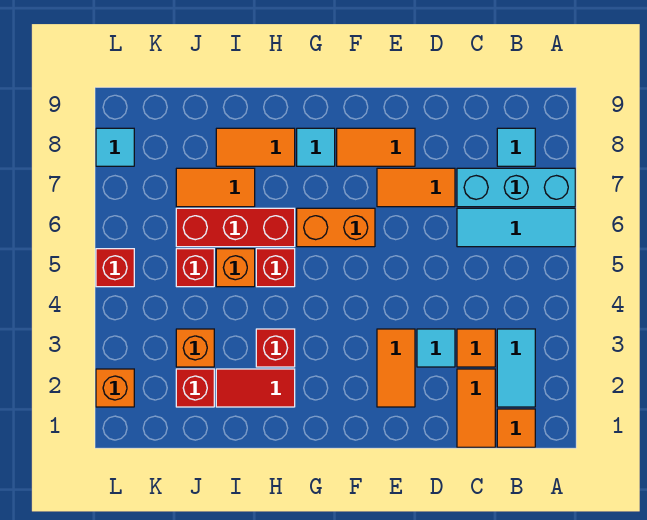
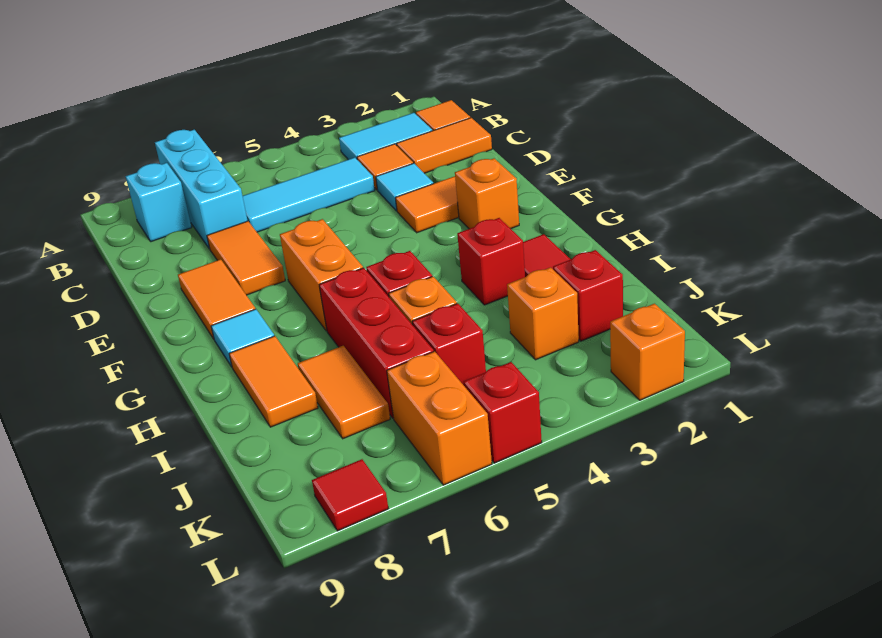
cyan tile A6:C6 level 1 -> cyan tile C4:C6 level 1
cyan tile B8 level 1 -> cyan brick B8 level 1
none -> orange brick F2 level 1
none -> orange brick K6:L6 level 1
cyan tile L8 level 1 -> red tile L8 level 1

